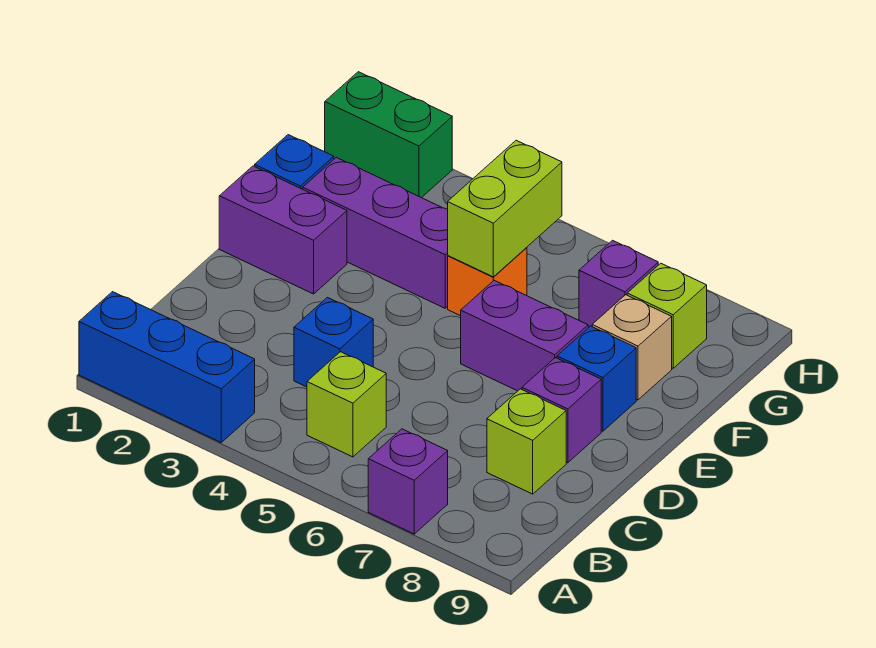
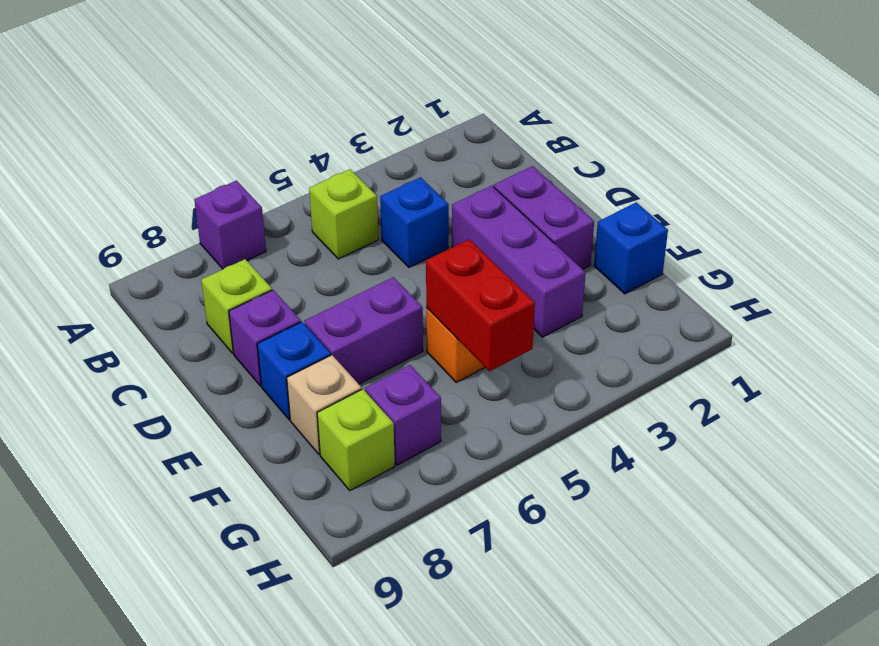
blue brick A1:A3 level 1 -> none
purple brick E1:E2 level 1 -> purple brick D2:E2 level 1
purple brick F2:F4 level 1 -> purple brick D3:F3 level 1
lime brick F5:G5 level 2 -> red brick F5:G5 level 2
green brick H1:H2 level 1 -> none

